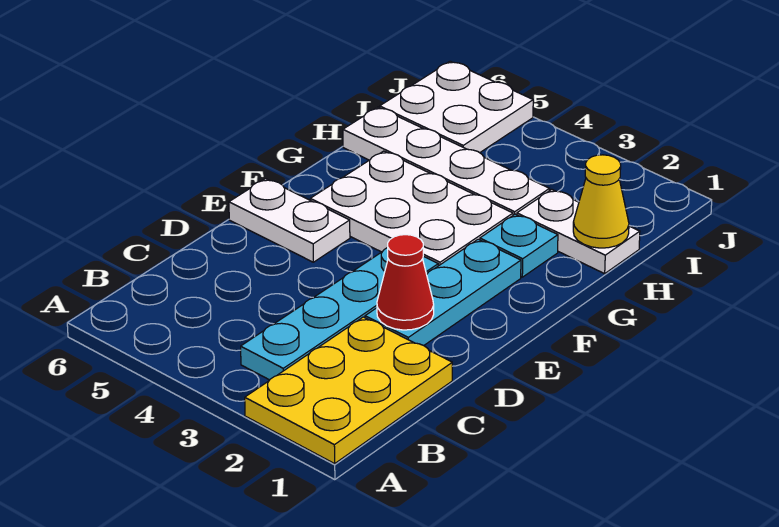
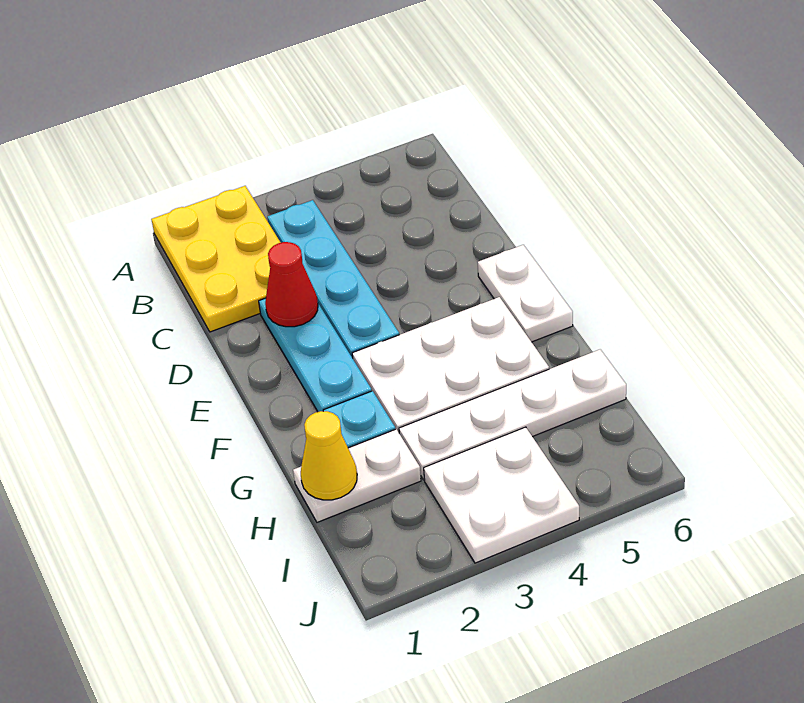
white plate E5:E6 level 1 -> white plate E6:F6 level 1
white plate I5:J6 level 1 -> white plate I3:J4 level 1

